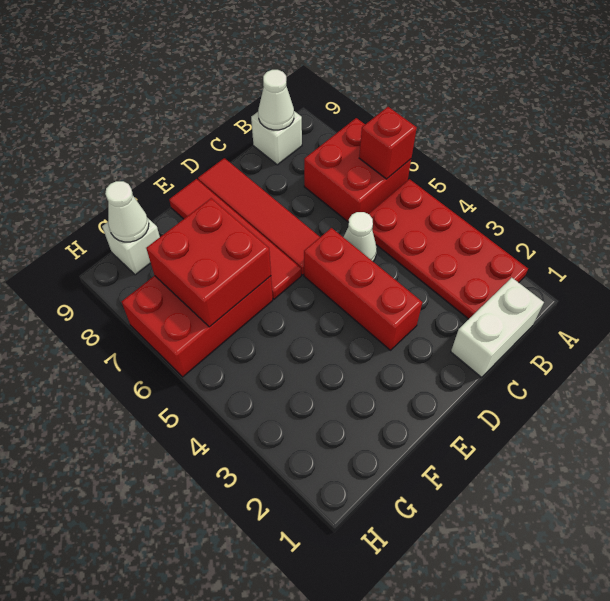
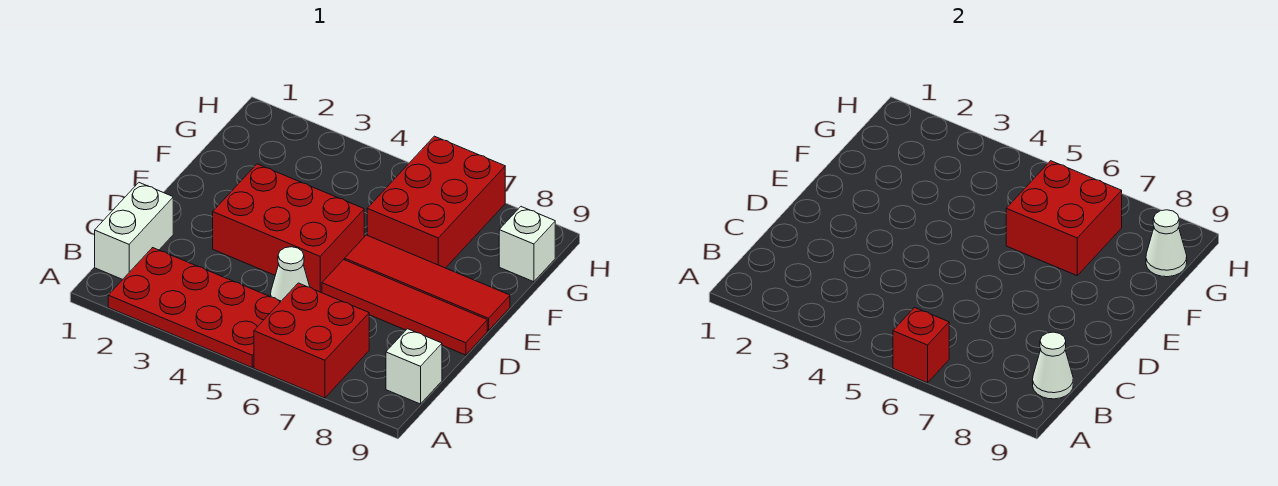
red brick D3:D5 level 1 -> red brick D3:E5 level 1

